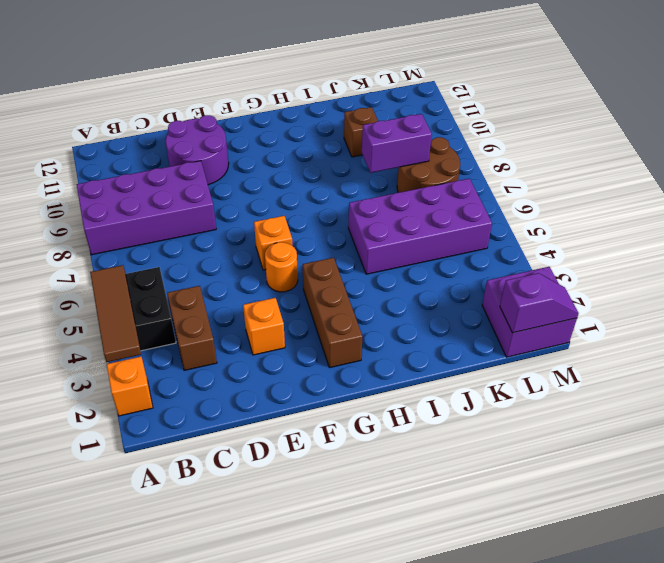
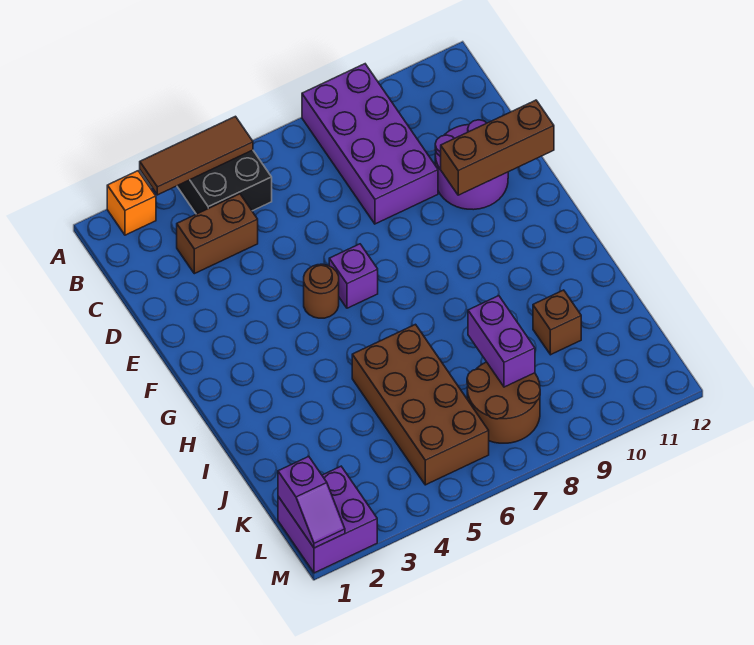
orange brick E3 level 1 -> none
orange round brick F5 level 1 -> brown round brick F5 level 1
orange brick F6 level 1 -> purple brick F6 level 1
brown brick G2:G4 level 1 -> brown brick E10:E12 level 2
purple brick I5:L6 level 1 -> brown brick I5:L6 level 1

